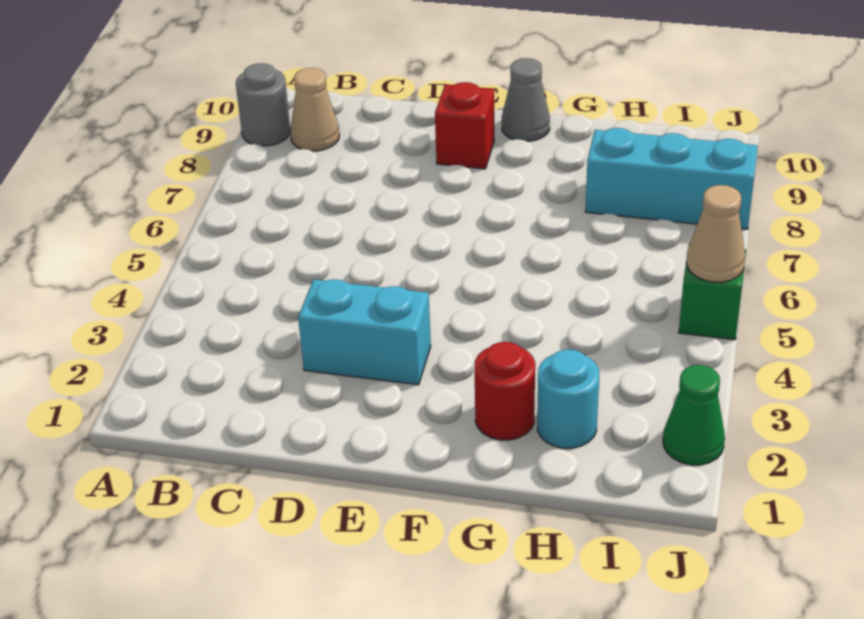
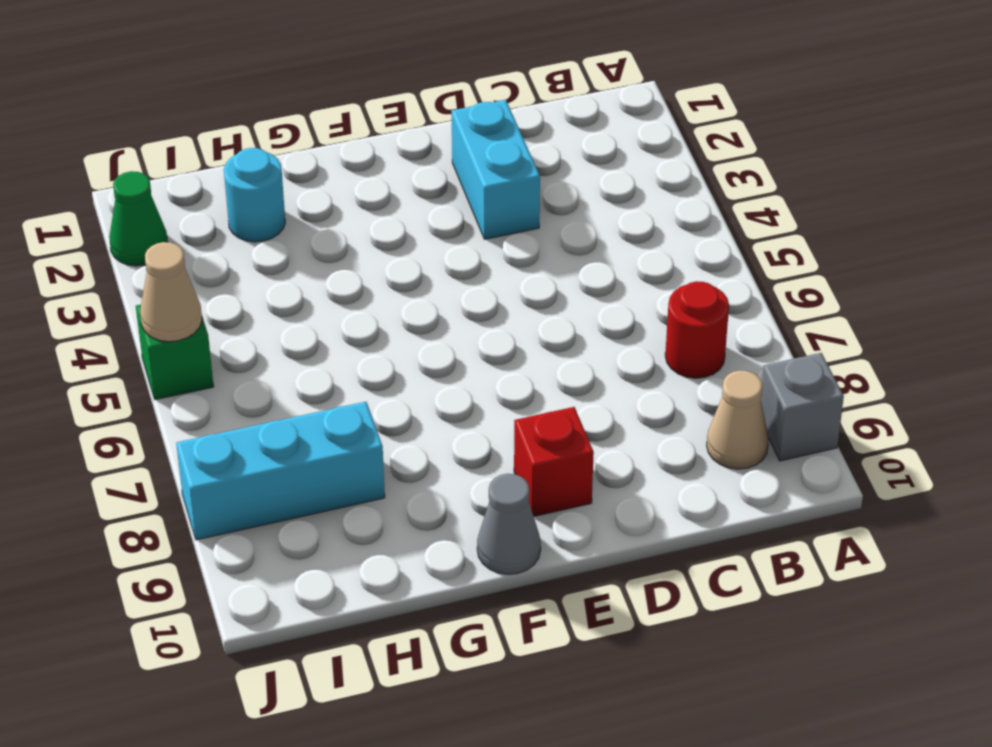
grey round brick A9 level 1 -> grey brick A9 level 1
cyan brick D3:E3 level 1 -> cyan brick D2:D3 level 1
red round brick G2 level 1 -> red round brick B7 level 1

